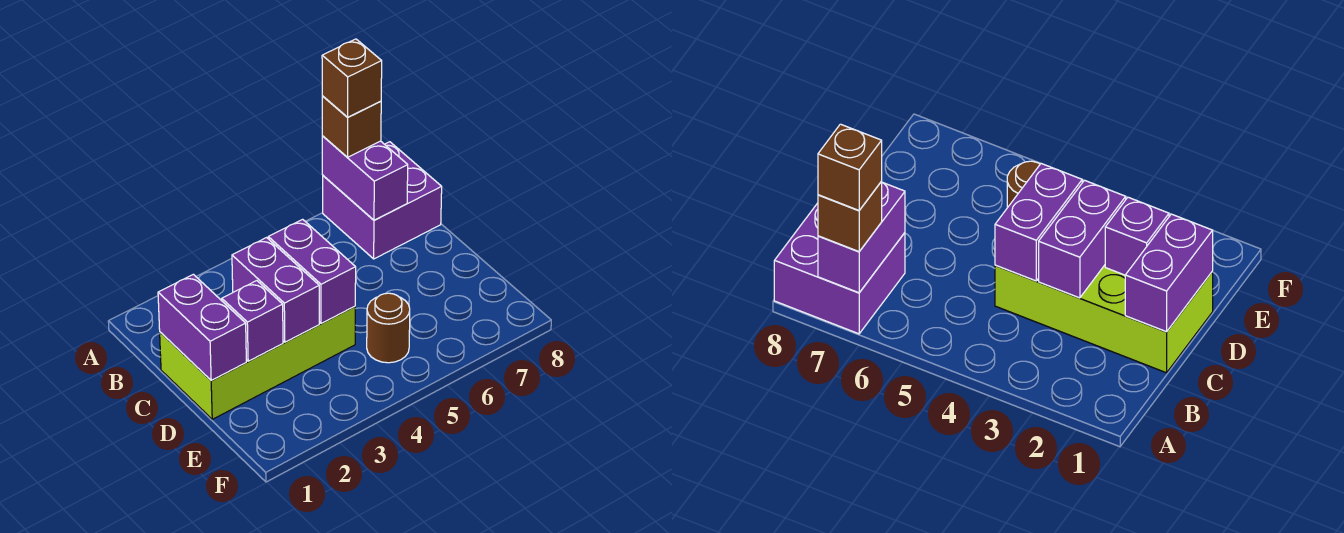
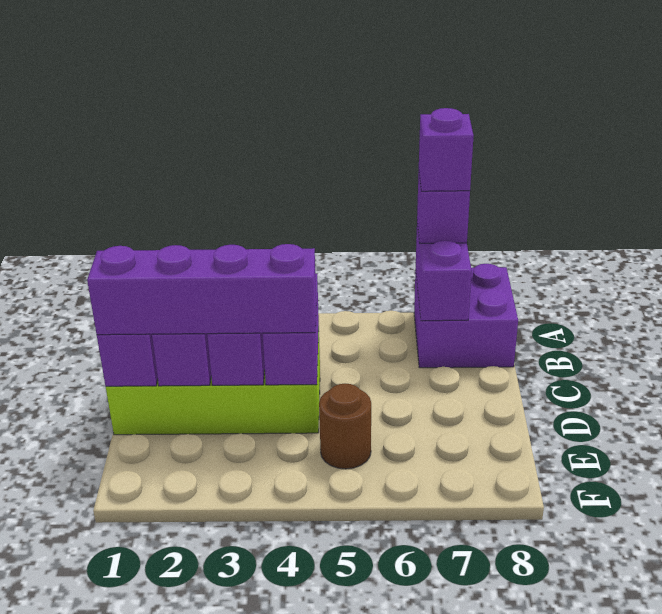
brown brick A7 level 3 -> purple brick A7 level 3
brown brick A7 level 4 -> purple brick A7 level 4
none -> purple brick D1:D4 level 3

